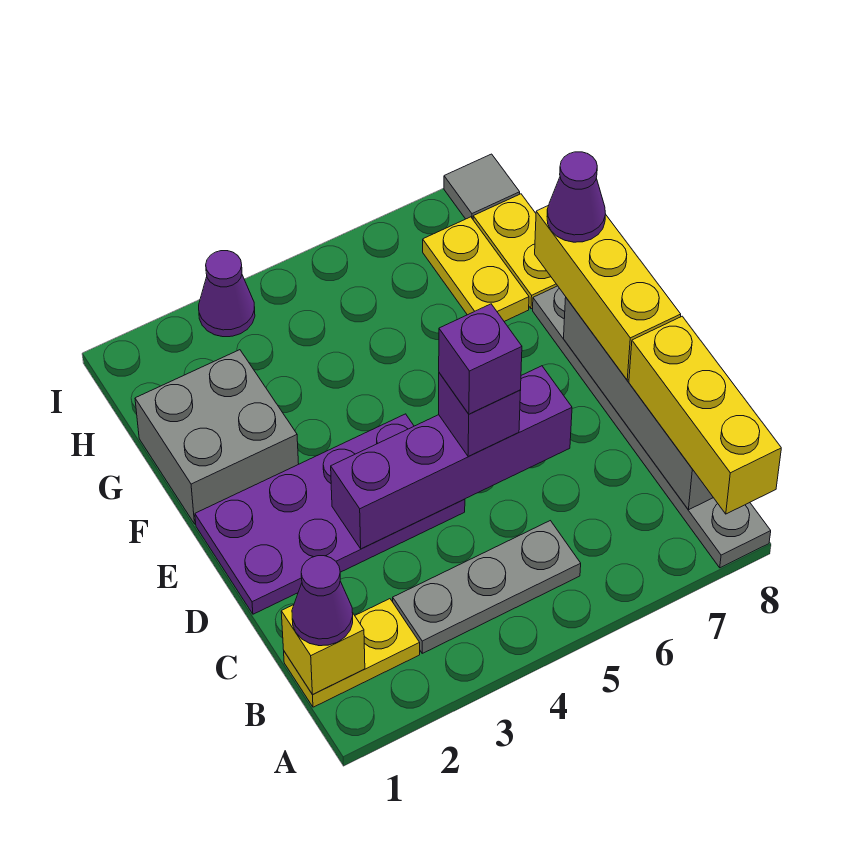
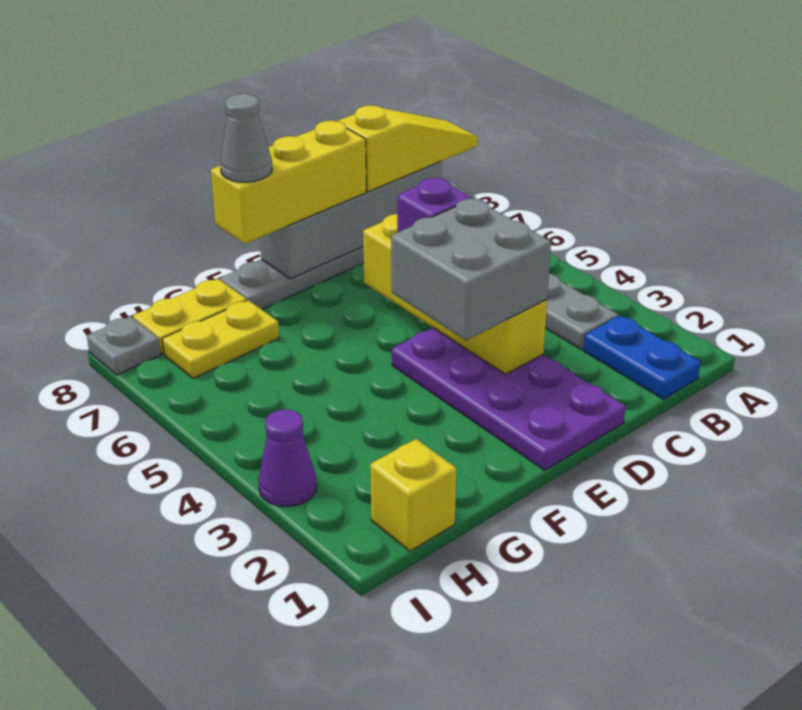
yellow brick A8:C8 level 3 -> yellow slope A8:C8 level 3 top C
yellow plate B1:B2 level 1 -> blue plate B1:B2 level 1
yellow brick B1 level 2 -> yellow brick H1 level 1
purple cone B1 level 3 -> none
purple brick D3:D6 level 2 -> yellow brick D3:D6 level 2
purple brick D5 level 4 -> none
grey brick F1:G2 level 1 -> grey brick D3:E4 level 3
purple cone F8 level 4 -> grey cone F8 level 4
grey tile I8 level 1 -> grey plate I8 level 1

